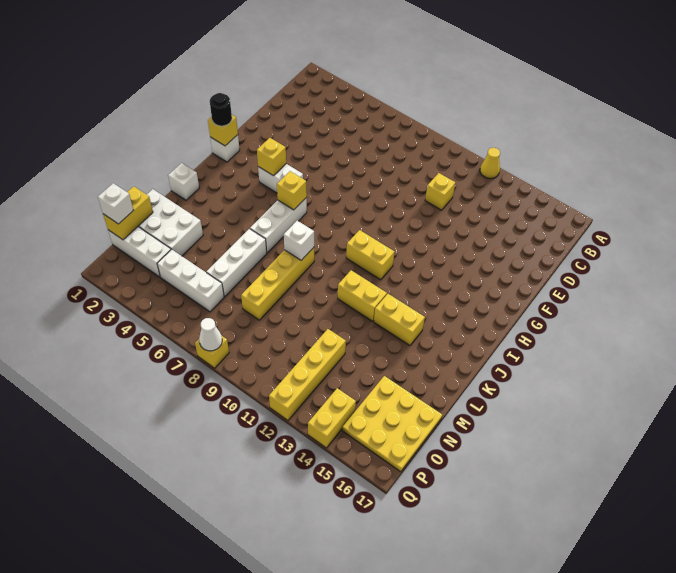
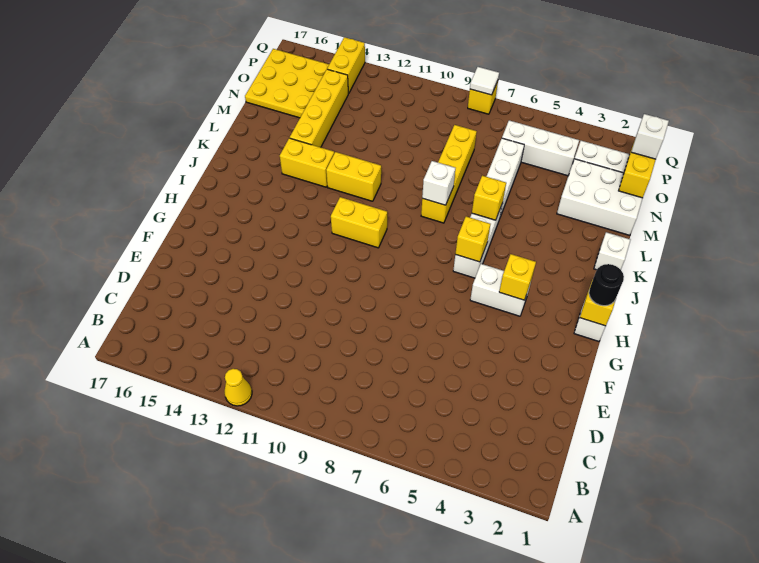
yellow brick D11 level 1 -> yellow brick K6 level 2
yellow brick N12:Q12 level 1 -> yellow brick L14:O14 level 1
white cone Q8 level 2 -> white tile Q8 level 2

